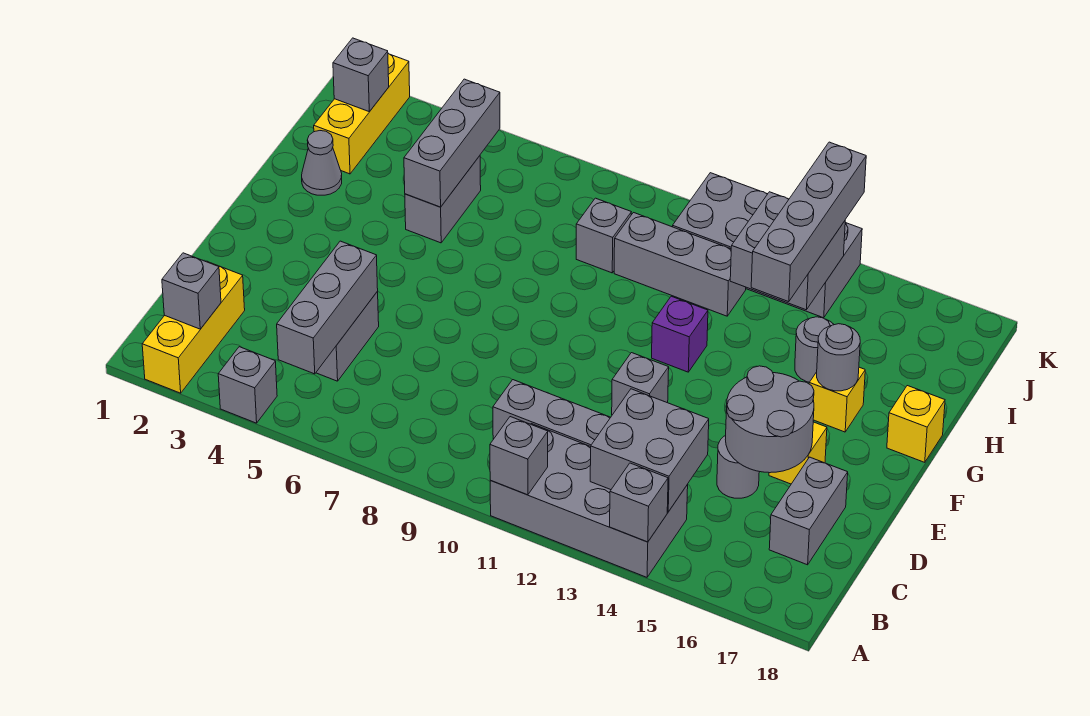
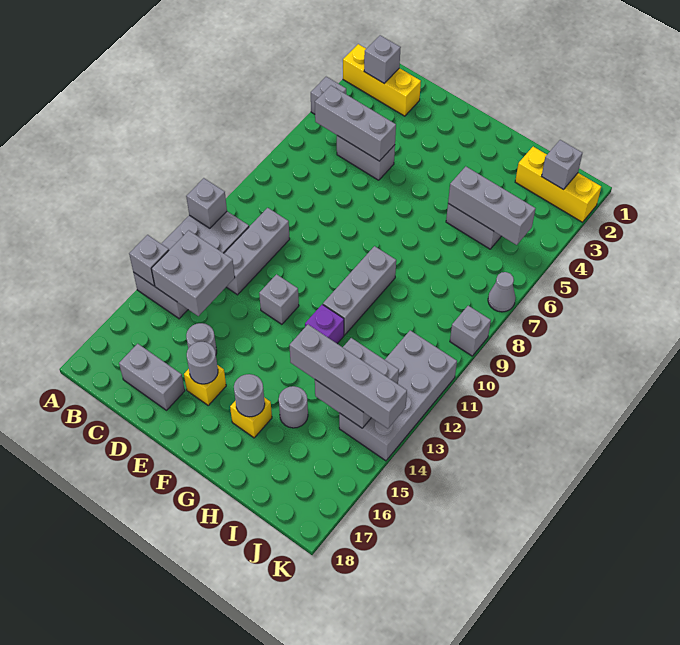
grey round brick D15:E16 level 2 -> grey round brick E16 level 2
yellow brick G18 level 1 -> none
grey cone H2 level 1 -> grey cone K7 level 1
grey brick I9 level 1 -> grey brick K9 level 1
grey brick I10:I12 level 1 -> grey brick G9:G11 level 1

